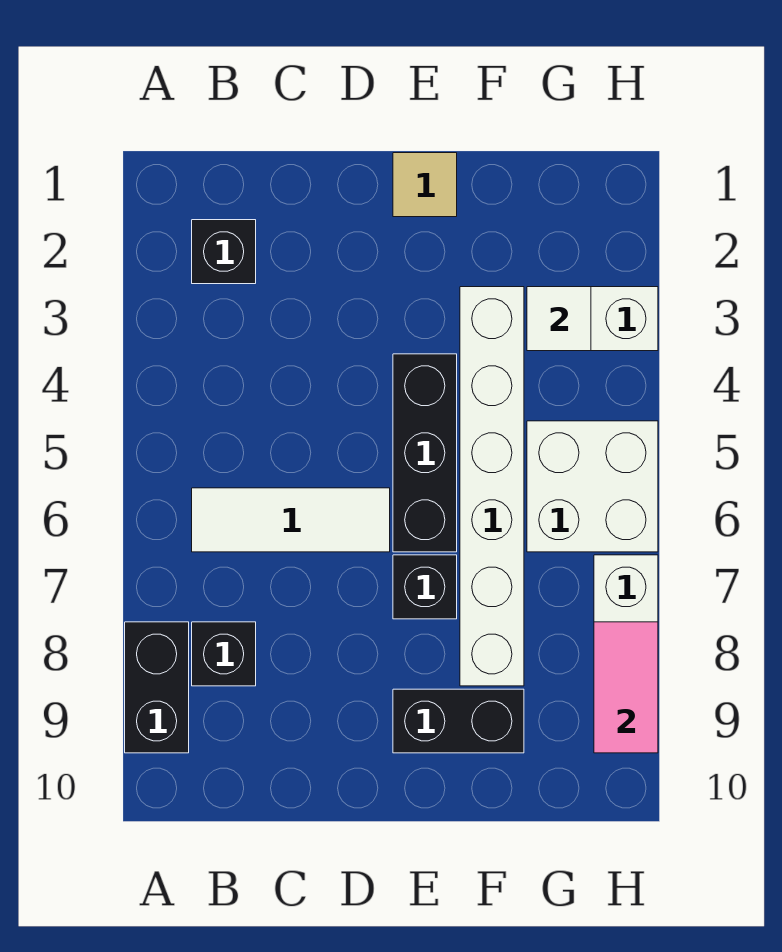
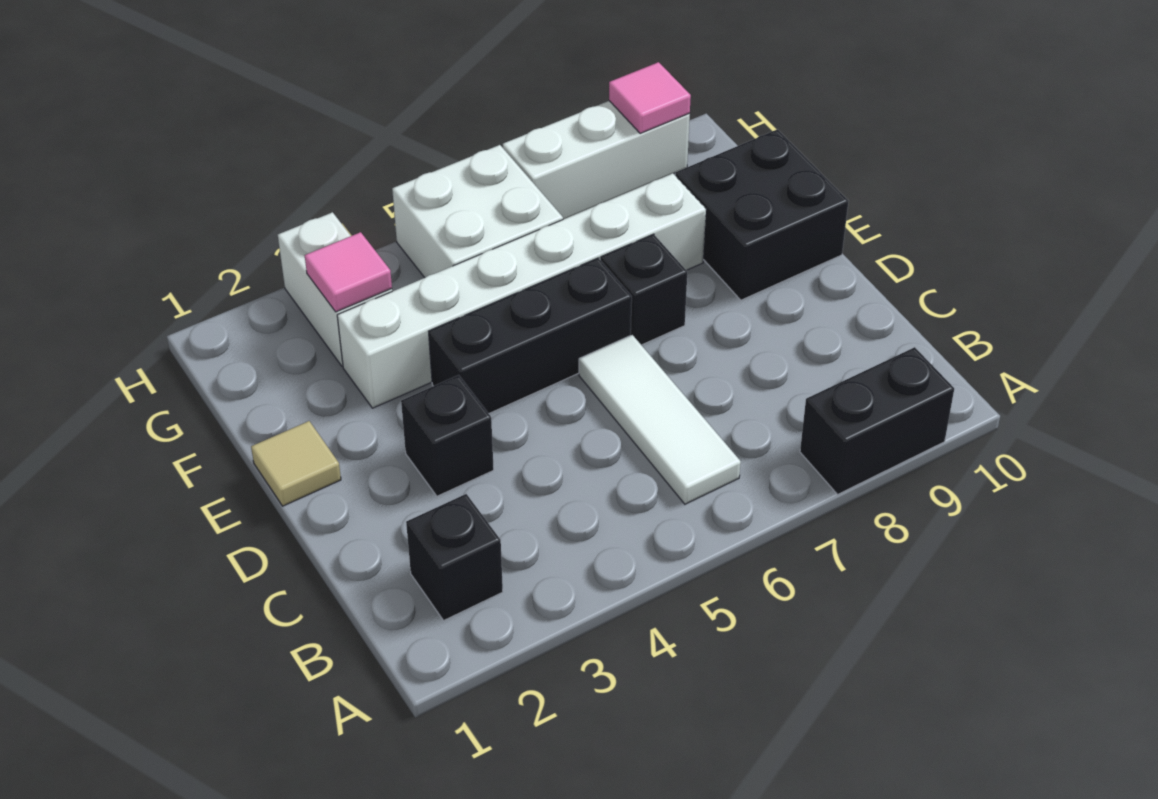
black brick B8 level 1 -> black brick D3 level 1
black brick E9:F9 level 1 -> black brick E9:F10 level 1
white tile G3 level 2 -> pink tile G3 level 2
pink tile H8:H9 level 2 -> pink tile H9 level 2

